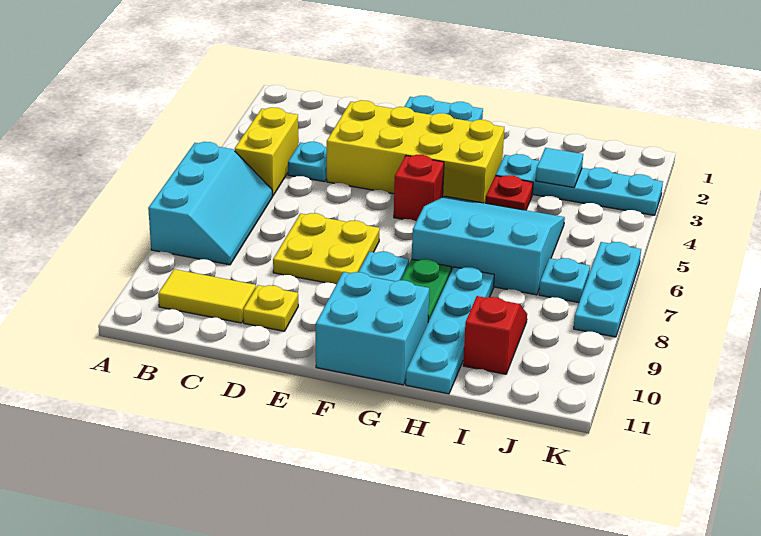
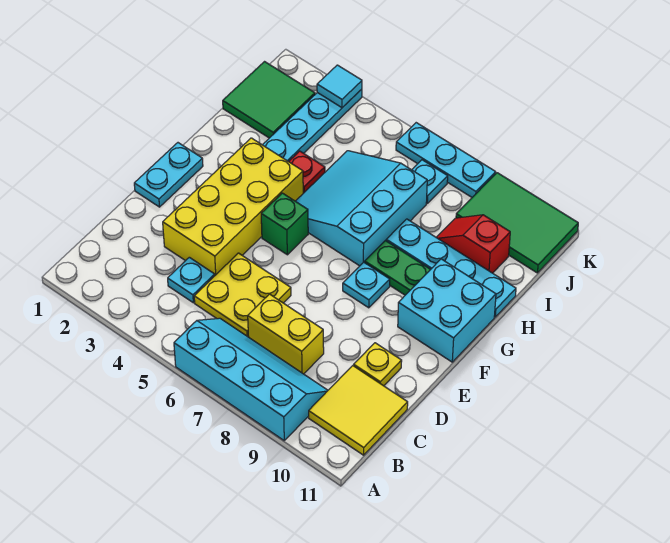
cyan slope A6:B8 level 1 top A -> cyan slope A6:B9 level 1 top A
yellow brick B4:B5 level 1 -> yellow brick C7:C8 level 1
yellow tile B10:C10 level 1 -> yellow tile B10:C11 level 1
yellow plate D7:E8 level 1 -> yellow plate C5:D6 level 1
red brick F5 level 1 -> green brick F5 level 1
none -> green tile I1:J2 level 1
cyan tile I3 level 2 -> cyan tile K3 level 2
none -> green tile J9:K11 level 1

